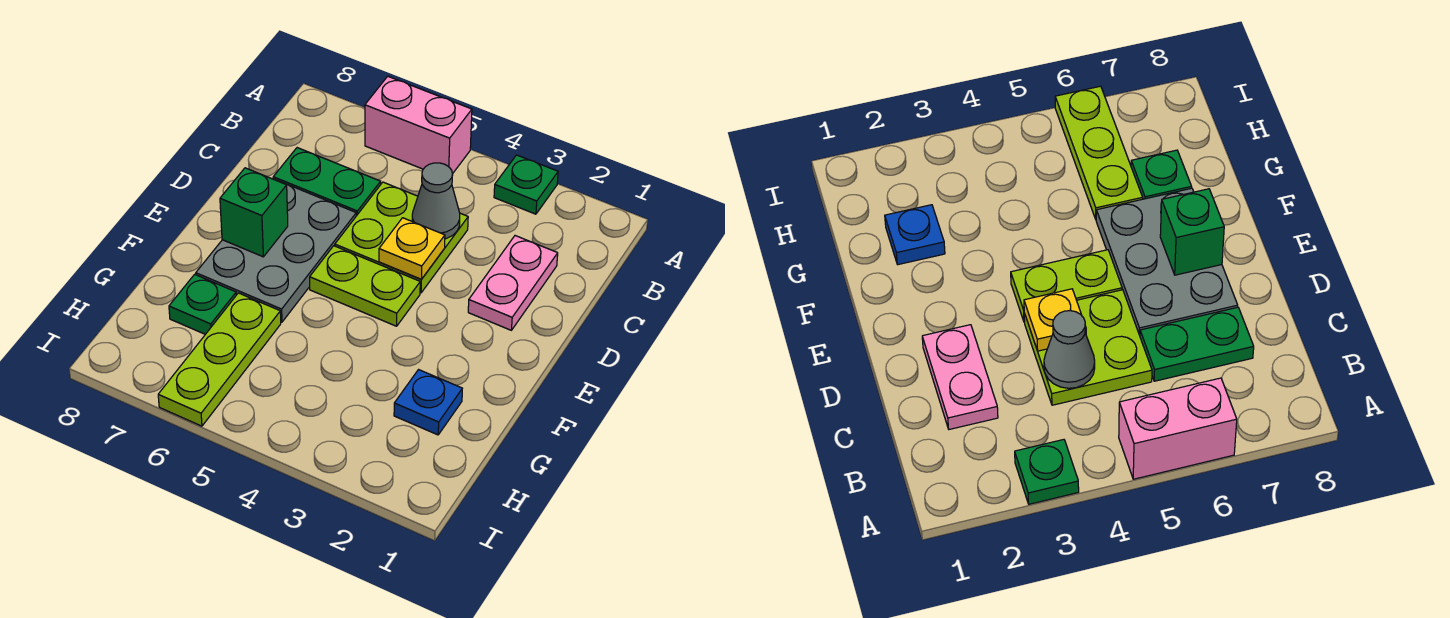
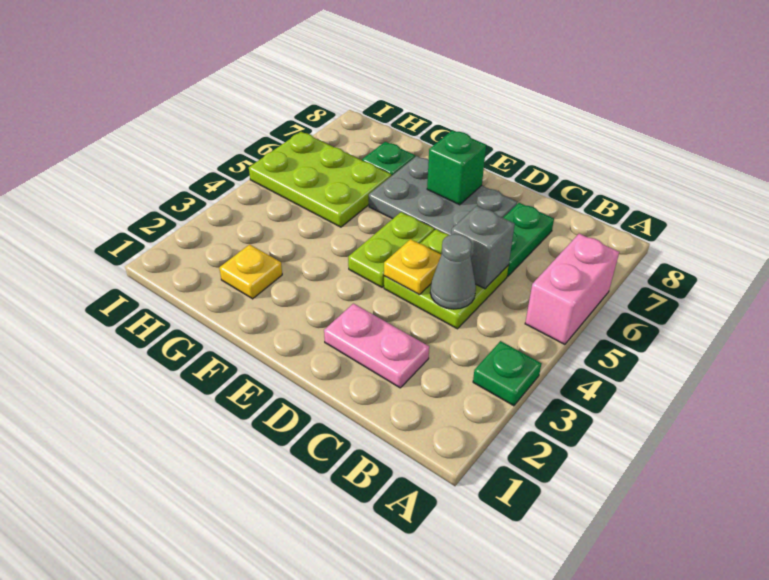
none -> grey brick C5 level 2
blue plate G2 level 1 -> yellow plate G2 level 1
lime plate G6:I6 level 1 -> lime plate G5:I6 level 1

